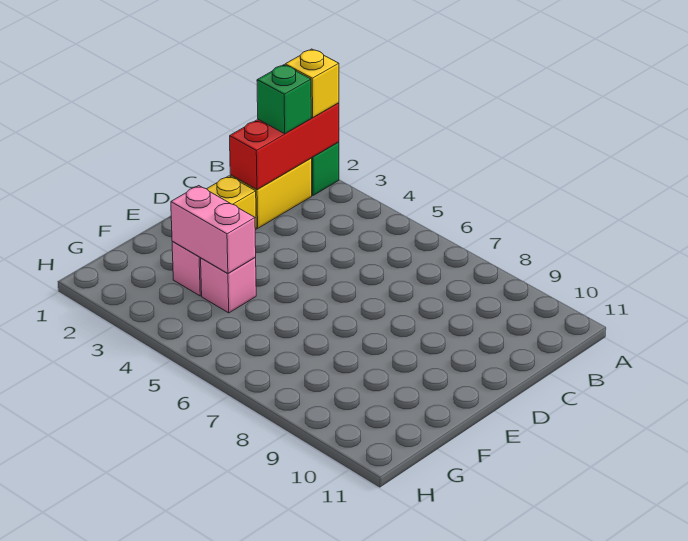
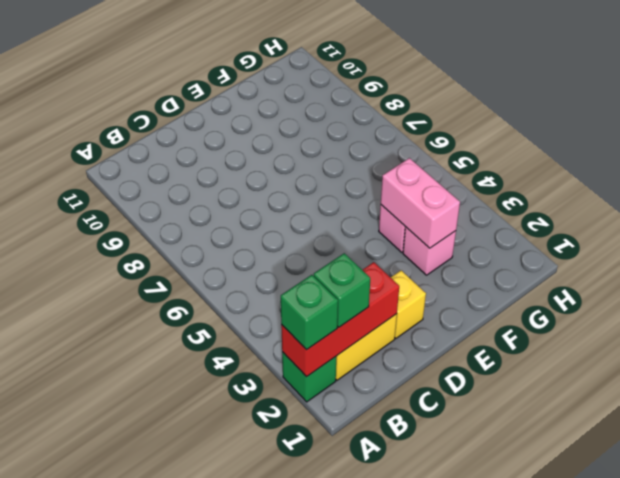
yellow brick A2 level 3 -> green brick A2 level 3

